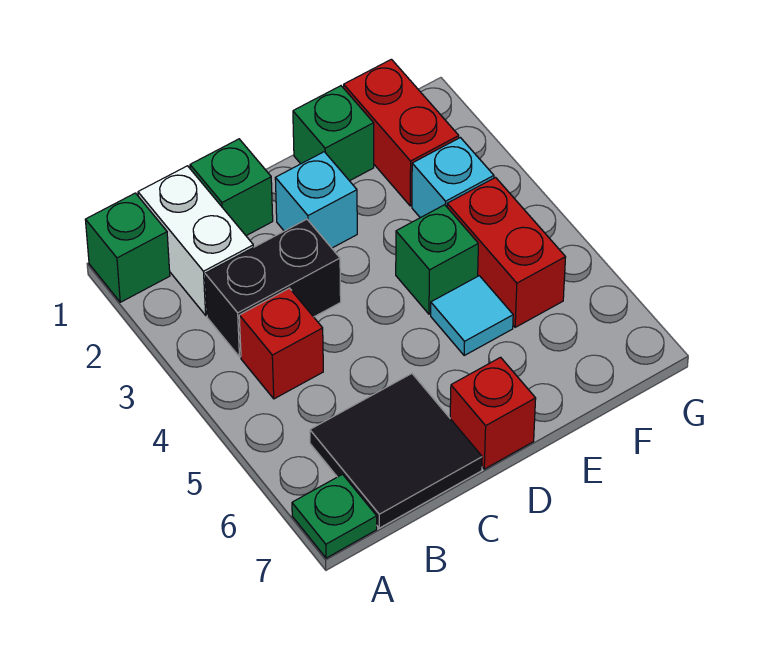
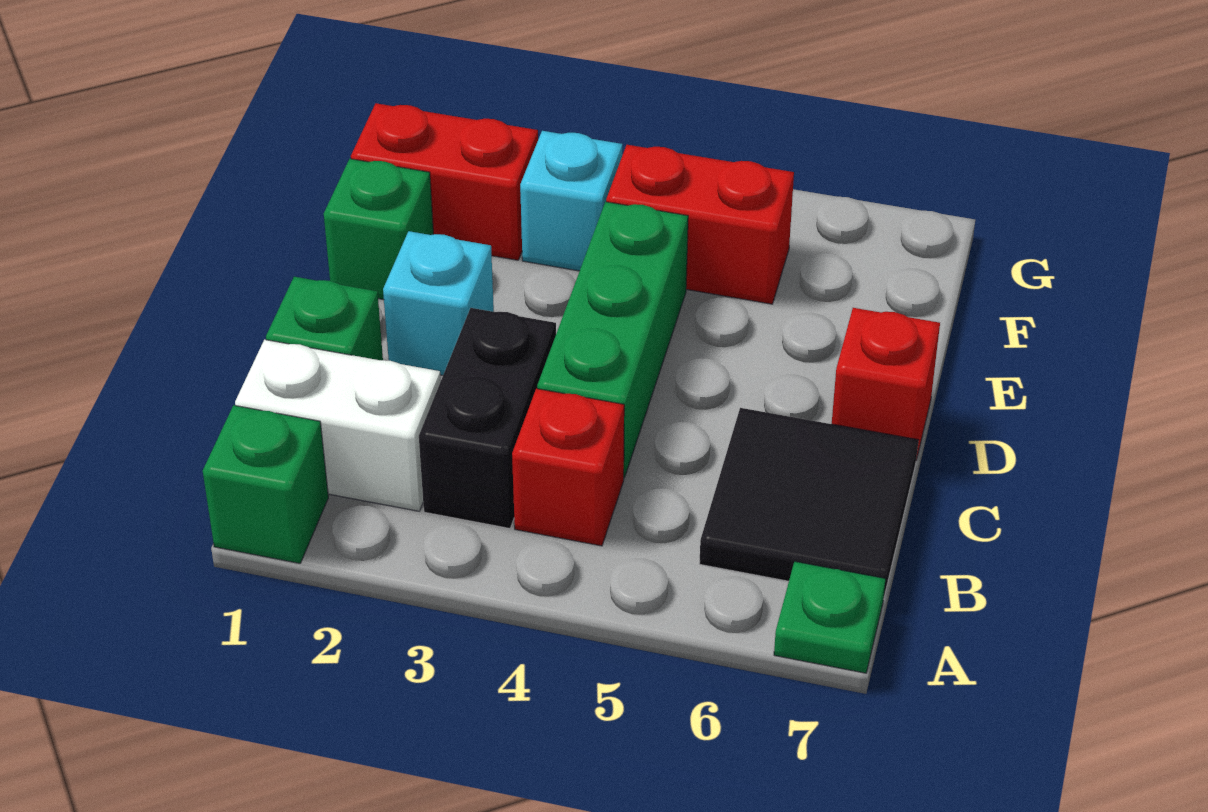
green brick E4 level 1 -> green brick C4:E4 level 1
cyan tile E5 level 1 -> none

